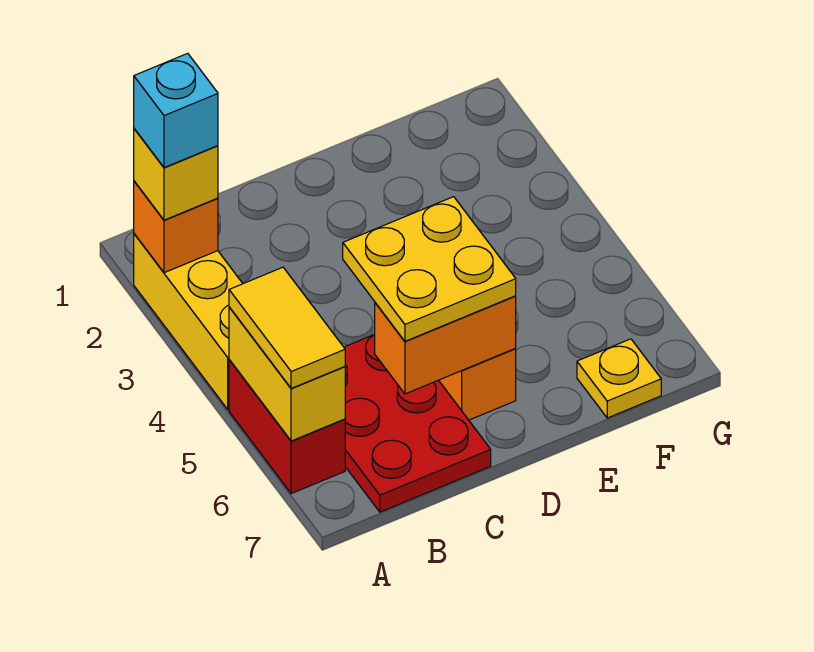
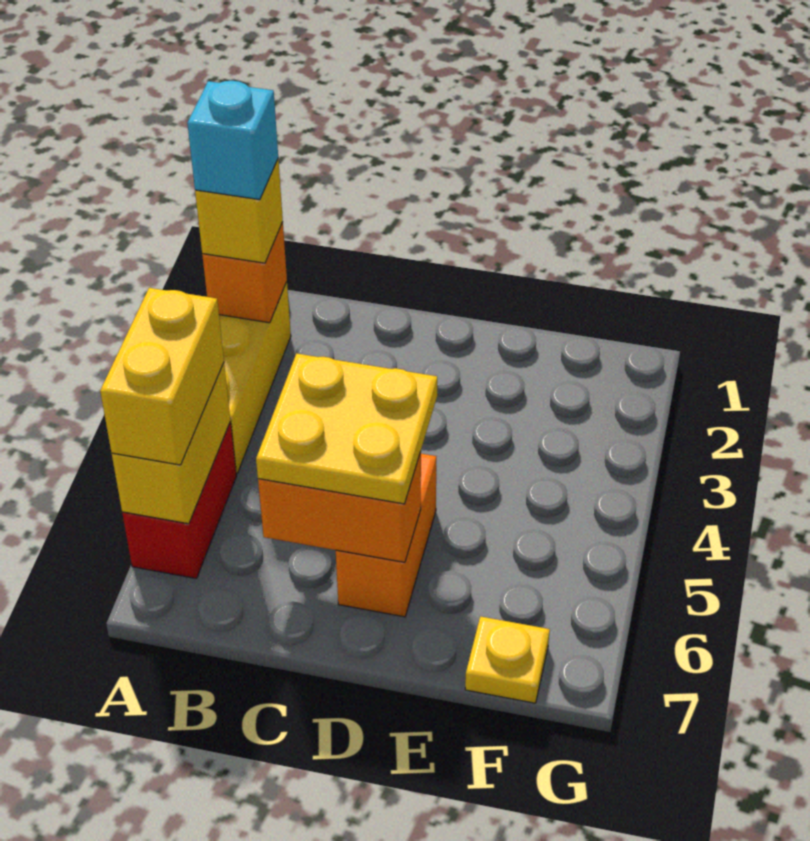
yellow tile A5:A6 level 3 -> yellow brick A5:A6 level 3
red plate B5:C7 level 1 -> none

